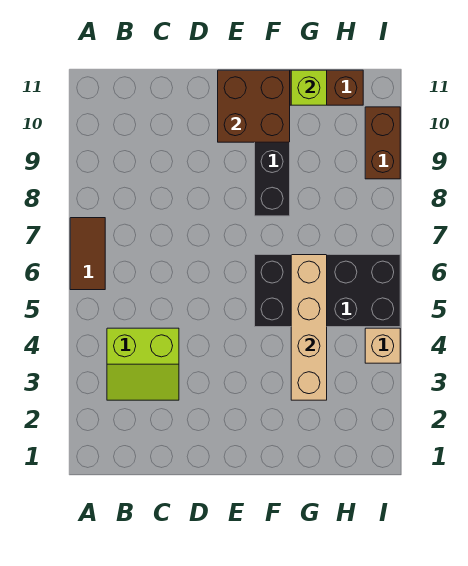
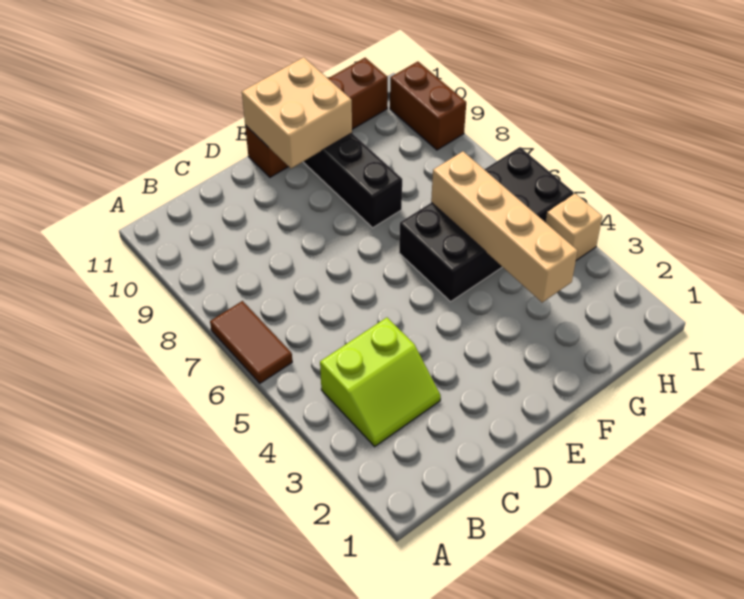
brown brick E10:F11 level 2 -> tan brick E10:F11 level 2
lime brick G11 level 2 -> none

